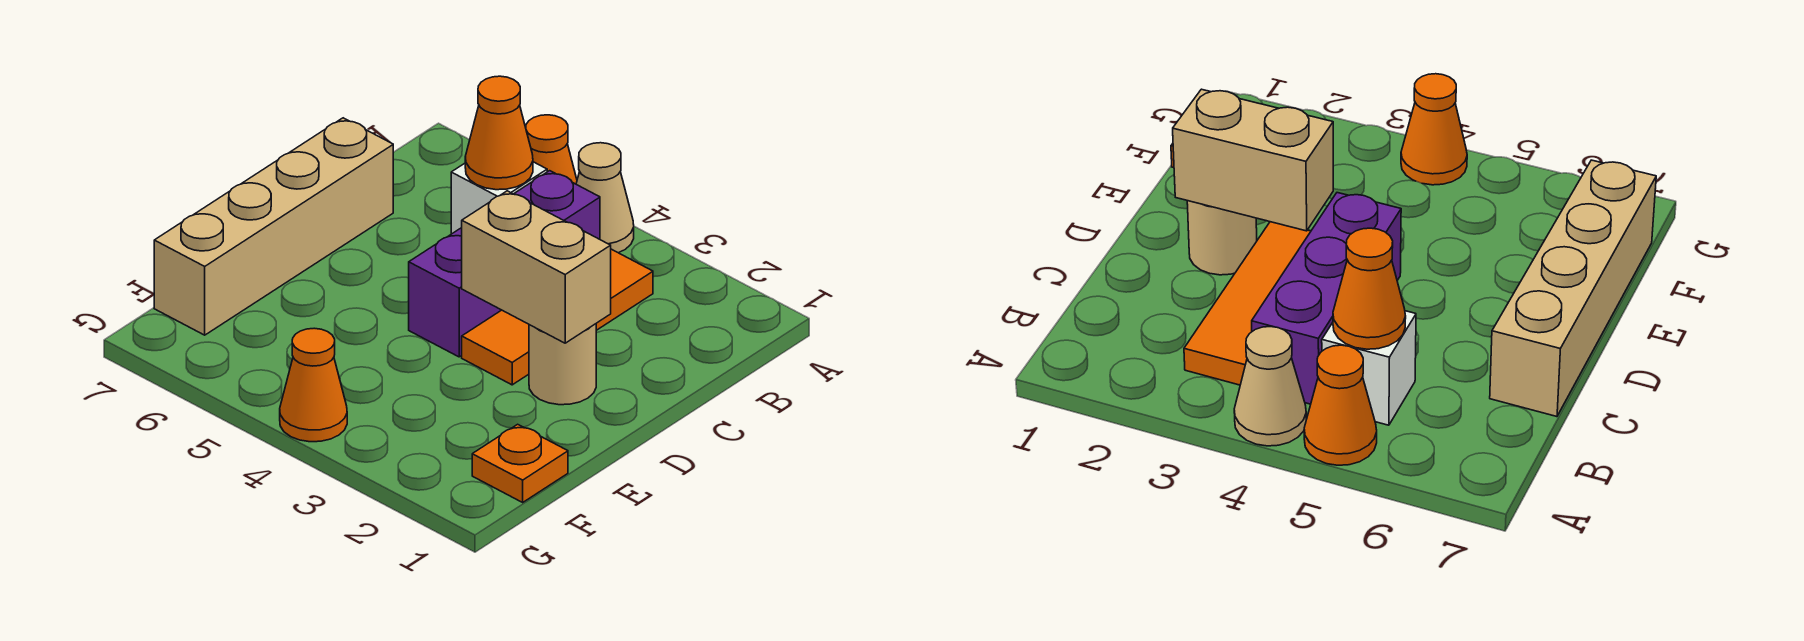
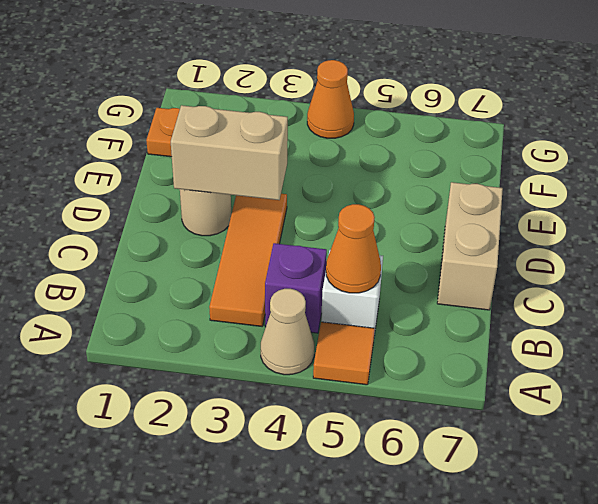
orange cone A5 level 1 -> orange tile A5 level 1
purple brick B4:D4 level 1 -> purple brick B4 level 1
tan brick C7:F7 level 1 -> tan brick C7:D7 level 1

